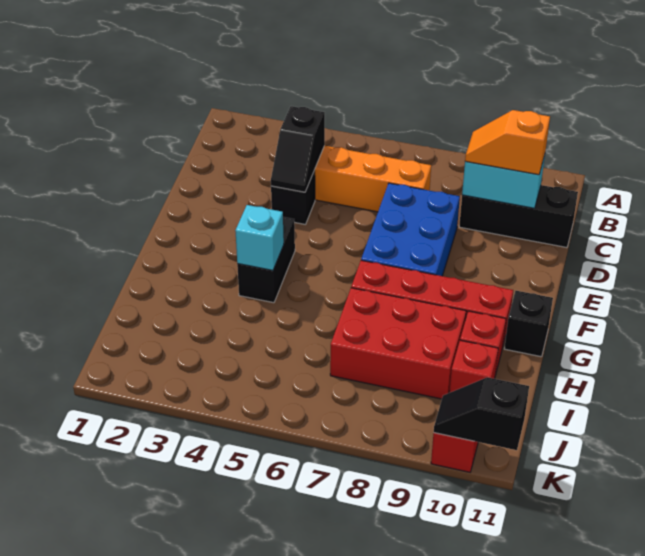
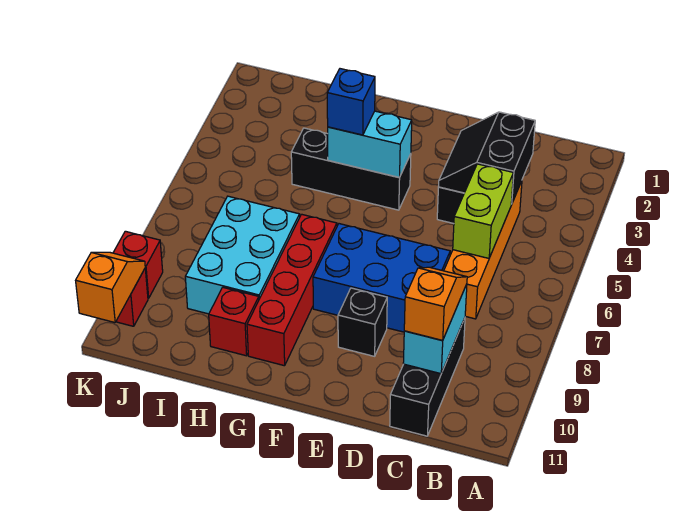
black slope C4:D4 level 2 top C -> black slope C3:D4 level 2 top C
none -> lime brick C5:C6 level 2
black brick F4:G4 level 1 -> black brick F4:H4 level 1
cyan brick G4 level 2 -> cyan brick F4:G4 level 2
none -> blue brick G4 level 3
black brick G11 level 1 -> black brick E9 level 1
red brick H7:I9 level 1 -> cyan brick H7:I9 level 1
red brick I10 level 1 -> red brick K9 level 1
black slope K10:K11 level 2 top 11 -> orange slope K10:K11 level 2 top 11

